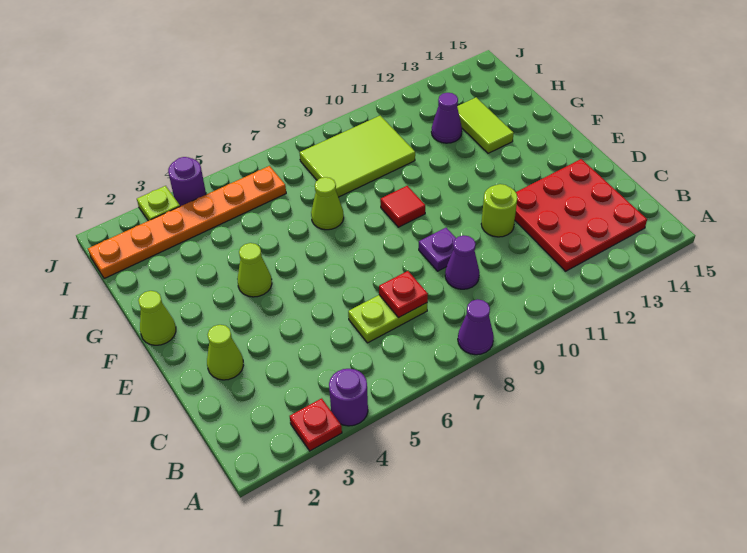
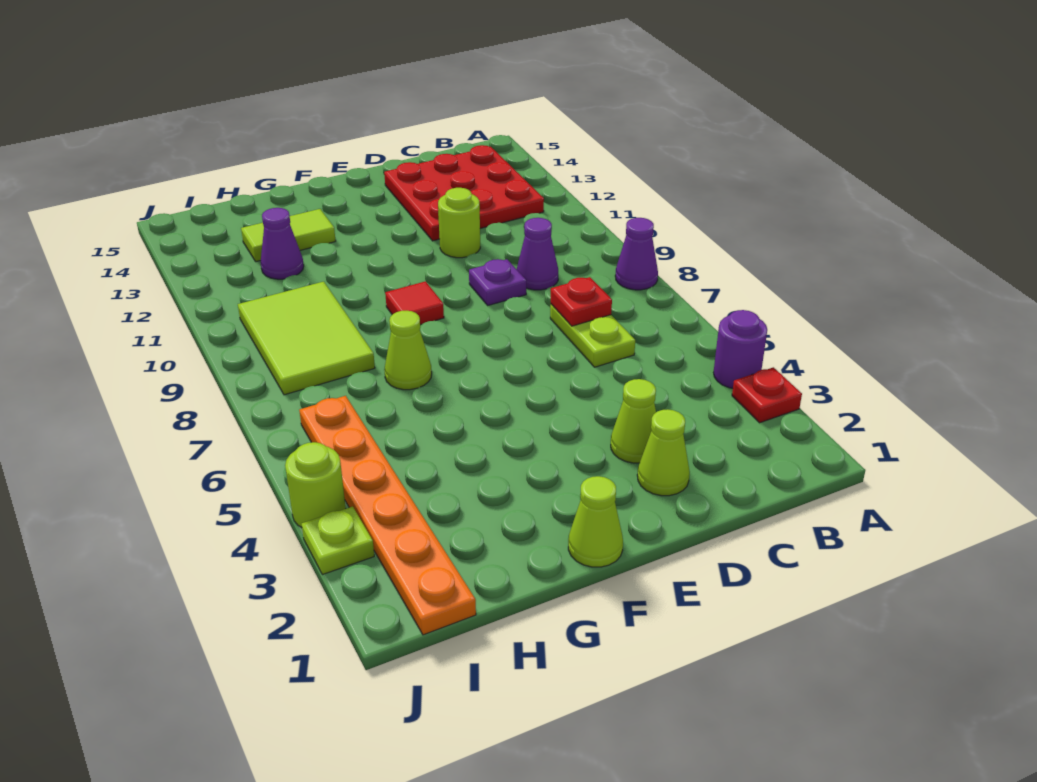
lime cone F4 level 1 -> lime cone D3 level 1
purple round brick J4 level 1 -> lime round brick J4 level 1

